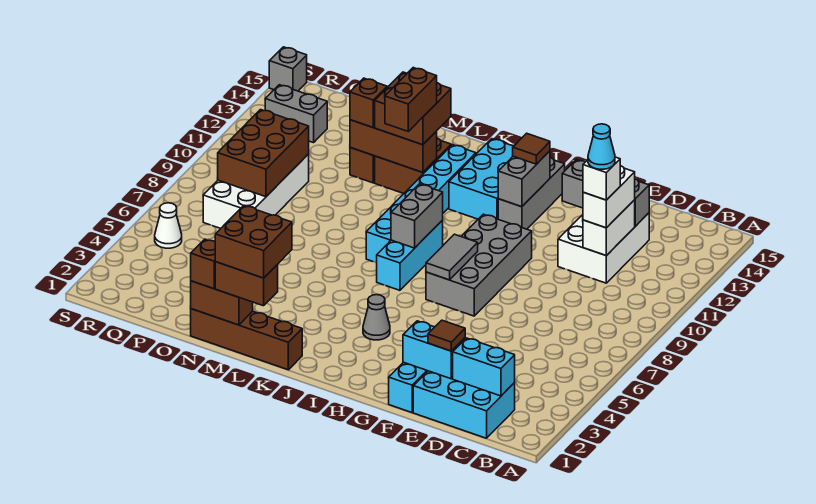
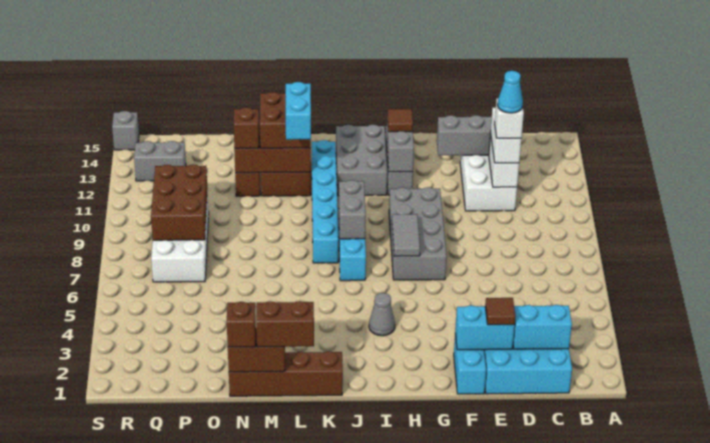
cyan brick I12:J14 level 1 -> grey brick I12:J14 level 1
brown brick L1:M2 level 4 -> none
brown brick L11:L12 level 4 -> cyan brick L11:L12 level 4
white cone R5 level 1 -> none

